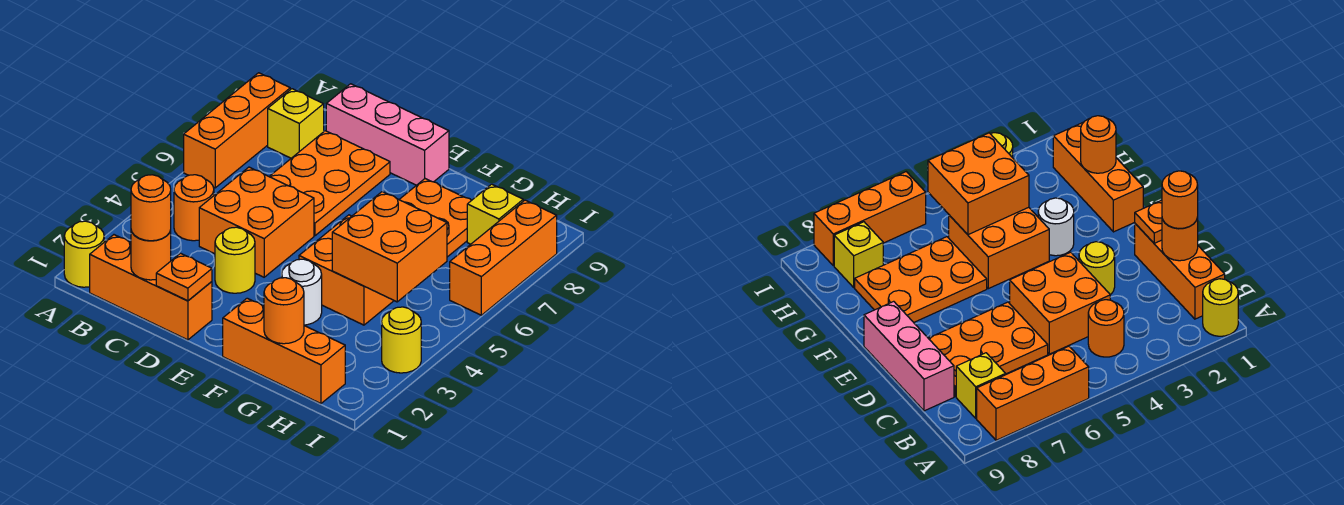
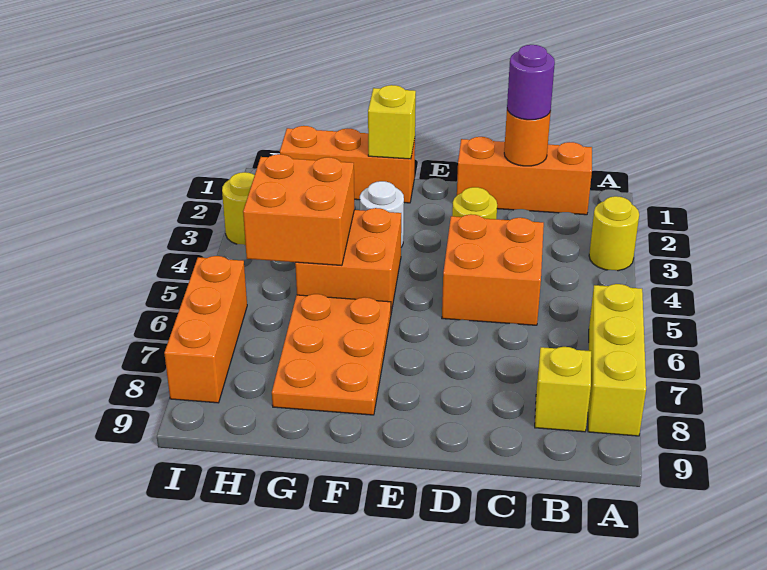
yellow round brick A1 level 1 -> yellow round brick A3 level 1
orange brick A6:A8 level 1 -> yellow brick A6:A8 level 1
orange round brick B4 level 1 -> none
orange round brick C1 level 3 -> purple round brick C1 level 3
orange plate C6:D8 level 1 -> none
pink brick C9:E9 level 1 -> none
orange plate D1 level 2 -> none
orange round brick G1 level 2 -> none
yellow brick H8 level 1 -> yellow brick F1 level 2

